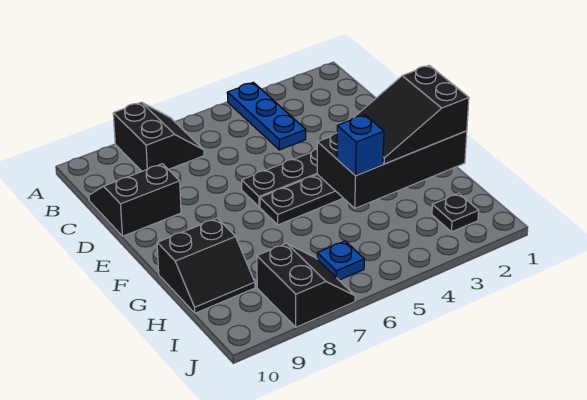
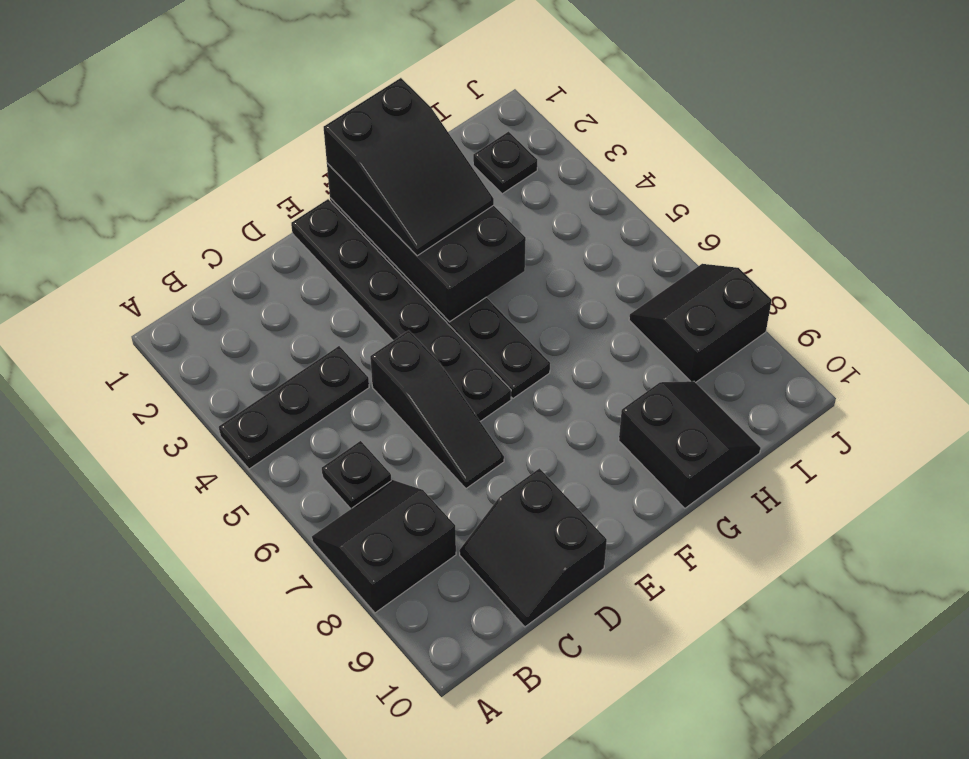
blue plate A4:C4 level 1 -> black plate A4:C4 level 1
none -> black plate B6 level 1
none -> black slope D5:D7 level 1 top 5
blue brick G4 level 3 -> none
blue plate I6 level 1 -> none

